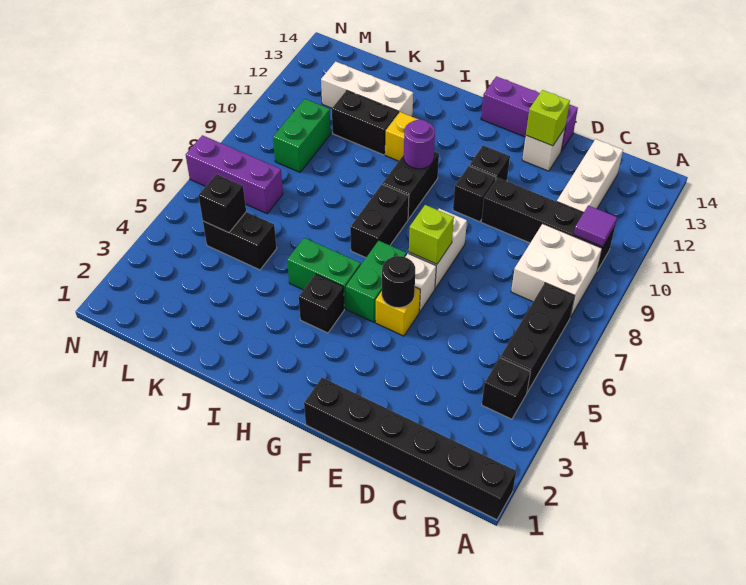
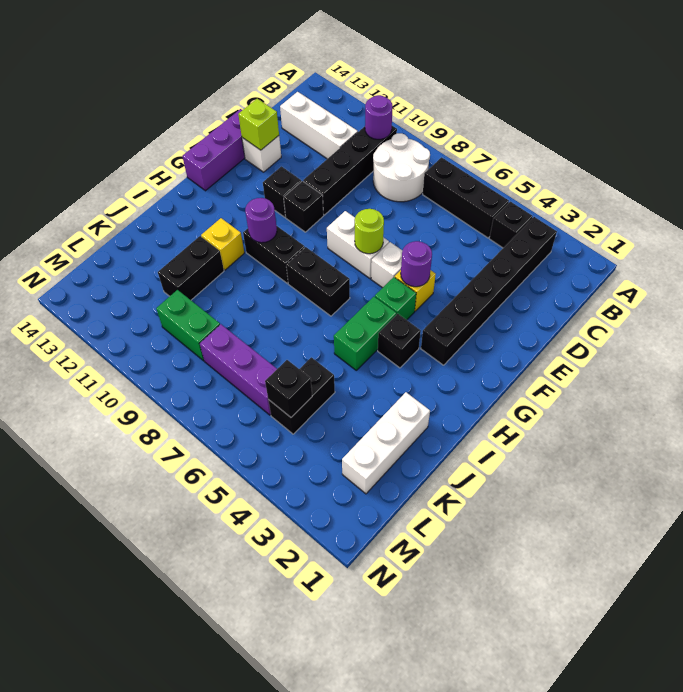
black brick A1:F1 level 1 -> black brick B3:G3 level 1
white brick B8:C9 level 1 -> white round brick B8:C9 level 1
purple tile B10 level 2 -> purple round brick B10 level 2
black round brick F5 level 2 -> purple round brick F5 level 2
lime brick F7 level 2 -> lime round brick F7 level 2
green brick G5:G6 level 1 -> green brick G5 level 1
white brick J12:L12 level 1 -> white brick J2:L2 level 1
purple brick L7:N7 level 1 -> purple brick L6:L8 level 1

